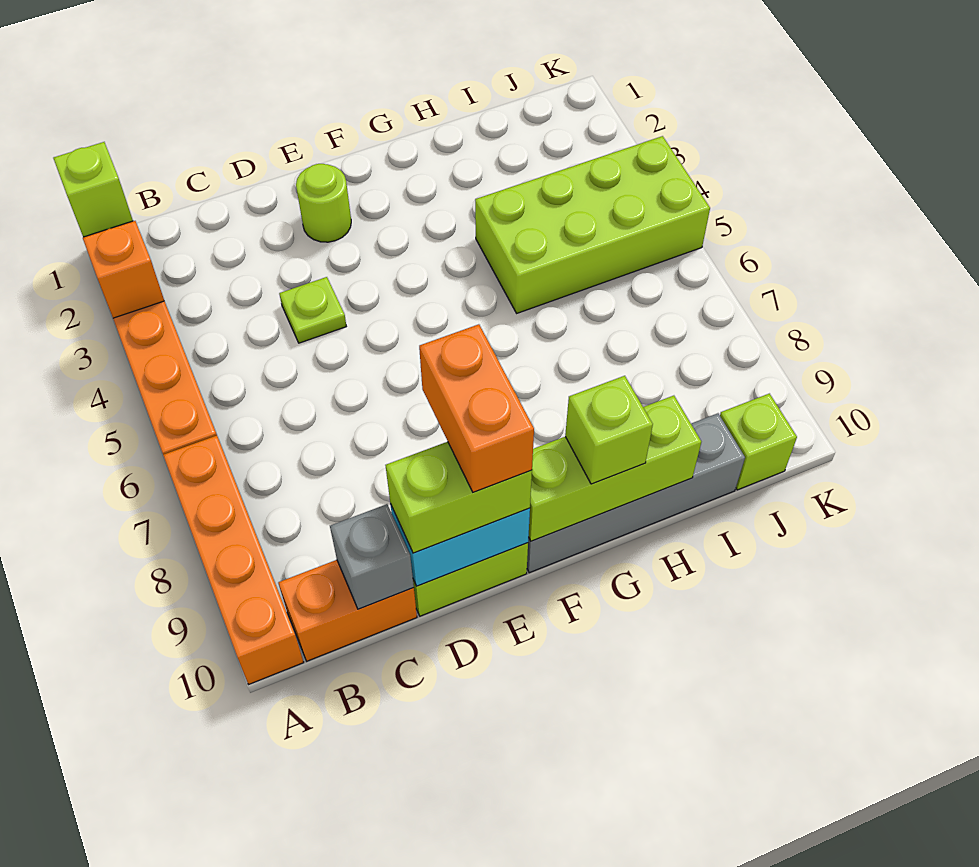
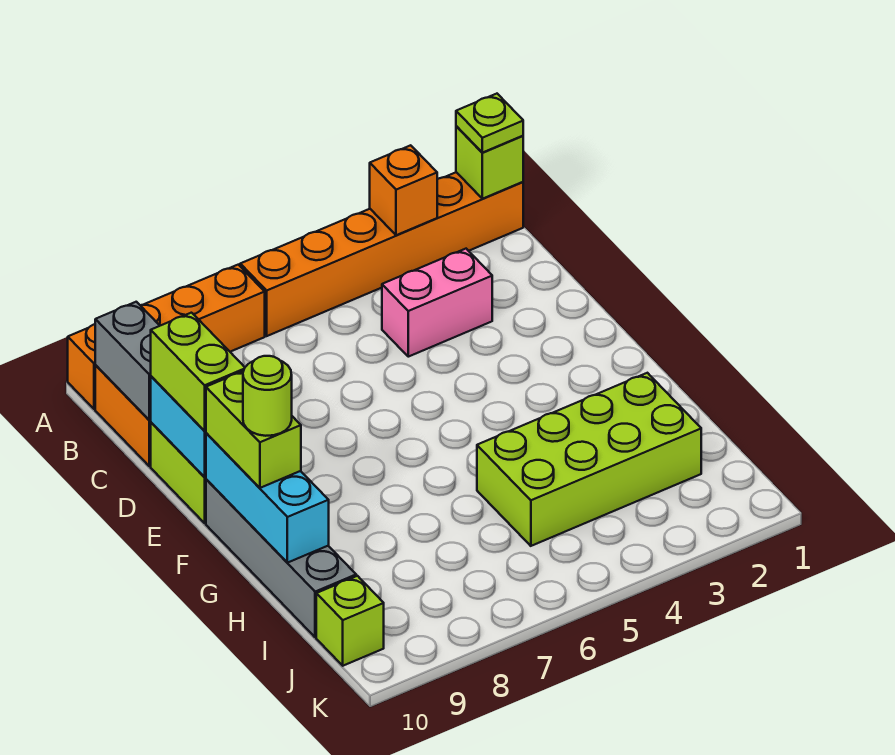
none -> pink brick C3:C4 level 1
grey brick C10 level 2 -> grey brick B10:C10 level 2
lime plate D4 level 1 -> lime plate A1 level 3
lime round brick E2 level 1 -> lime round brick G10 level 4
orange brick E9:E10 level 4 -> none
lime brick F10:H10 level 2 -> cyan brick F10:H10 level 2
lime brick G10 level 3 -> lime brick F10:G10 level 3
lime brick H4:K5 level 1 -> lime brick H2:I5 level 1

